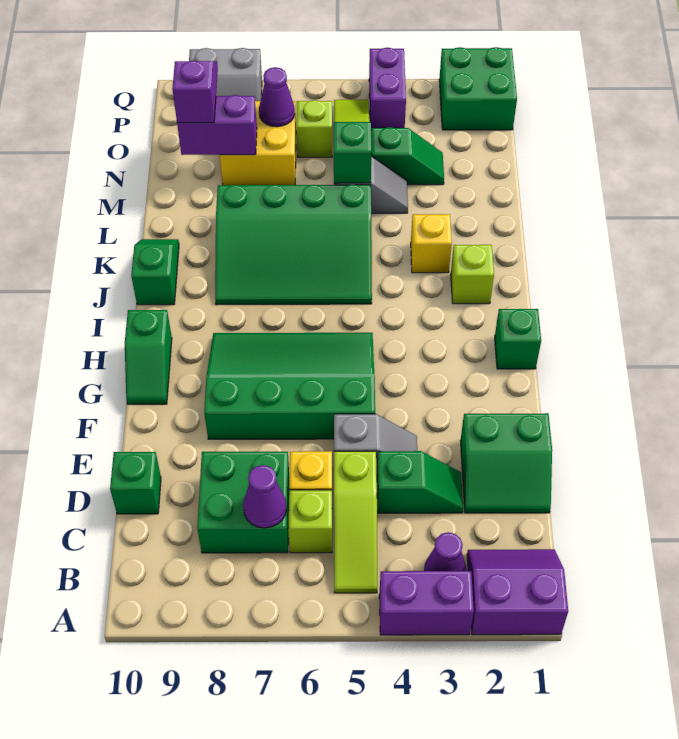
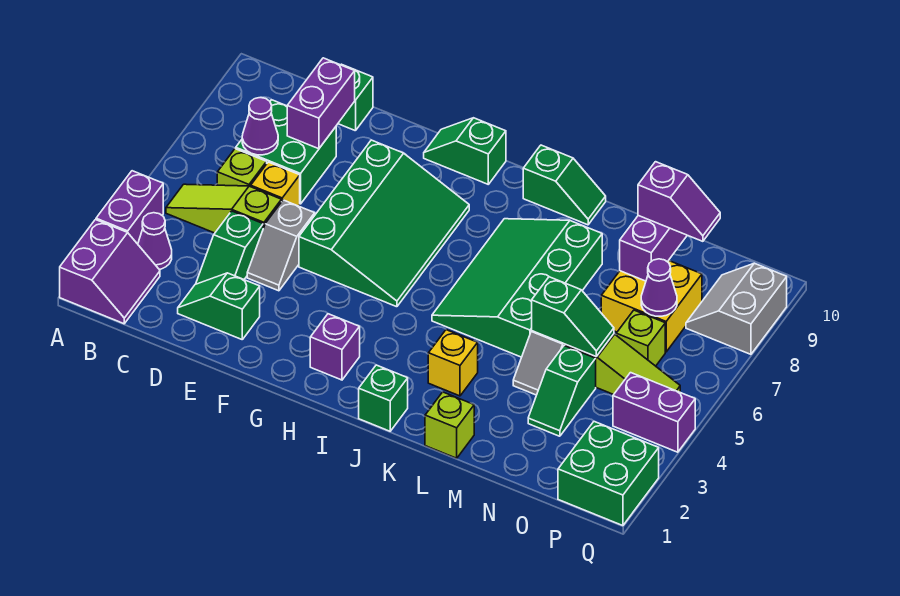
green slope D1:E2 level 1 top E -> green slope D2:E2 level 1 top E
none -> purple brick D8:D9 level 2
green brick H1 level 1 -> green brick J1 level 1
none -> purple brick H2 level 1
lime brick J2 level 1 -> lime brick L1 level 1

